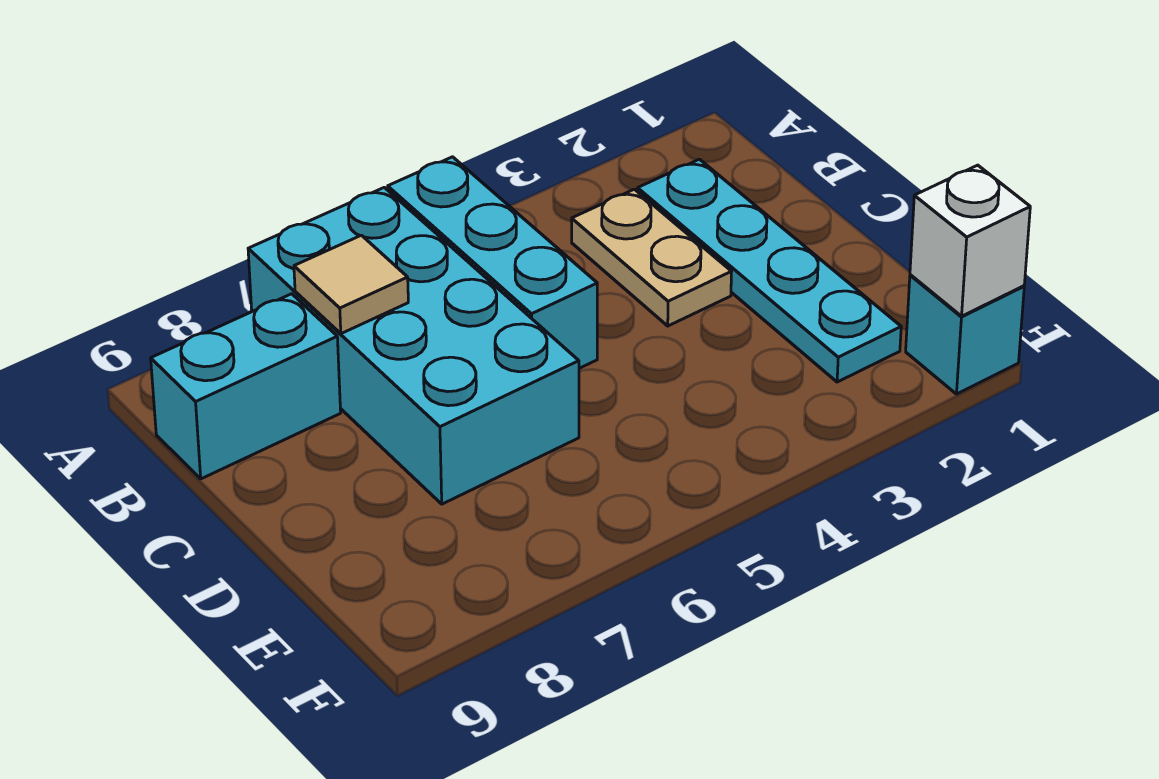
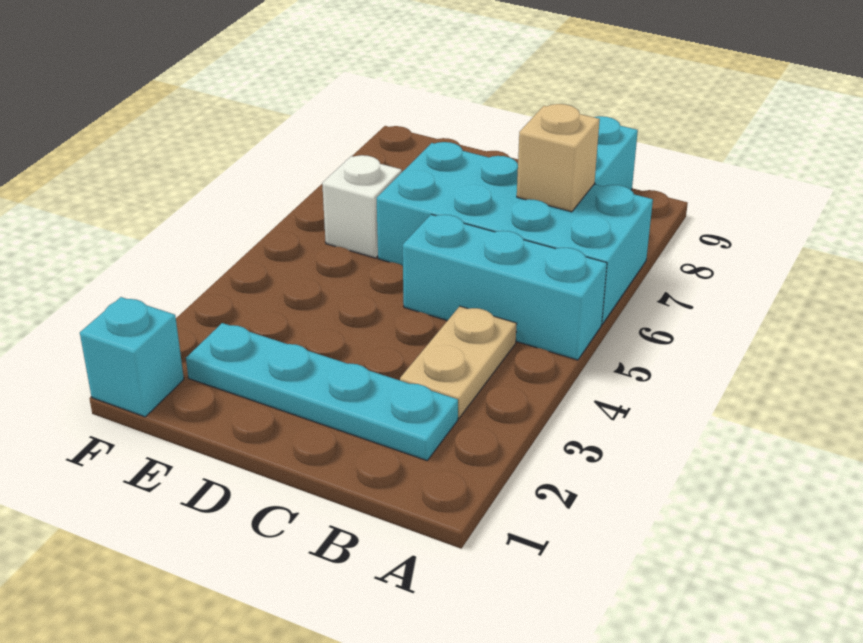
tan plate B3:C3 level 1 -> tan plate B3:B4 level 1
tan tile B7 level 2 -> tan brick B7 level 2
white brick F1 level 2 -> white brick E6 level 1

